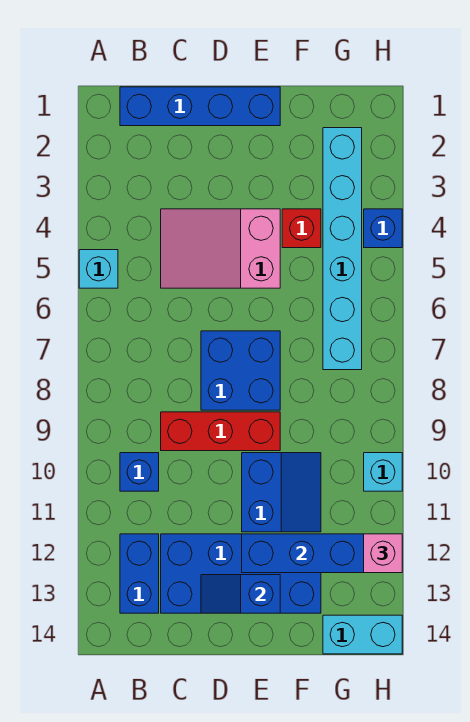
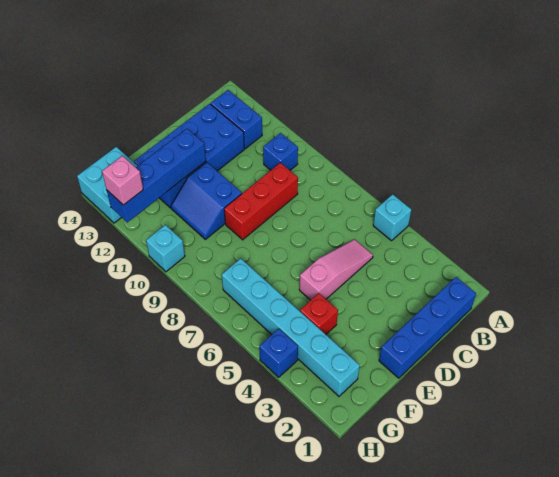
pink slope C4:E5 level 1 top E -> pink slope C5:E5 level 1 top E
blue brick D7:E8 level 1 -> none
blue slope D13:E13 level 2 top E -> none
cyan brick G14:H14 level 1 -> cyan brick G13:H14 level 1

